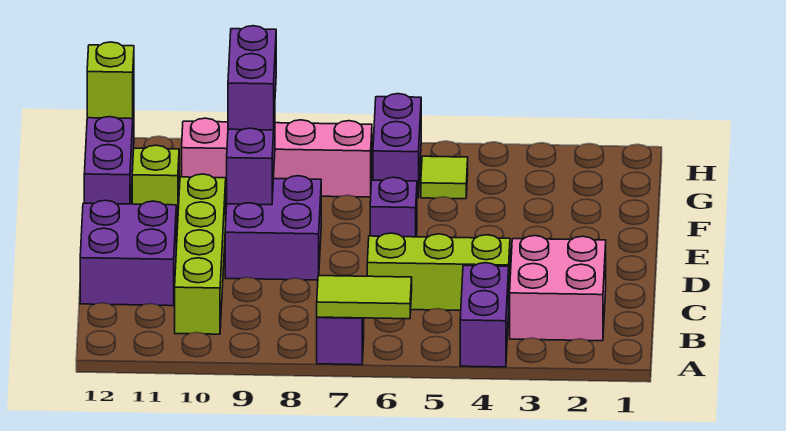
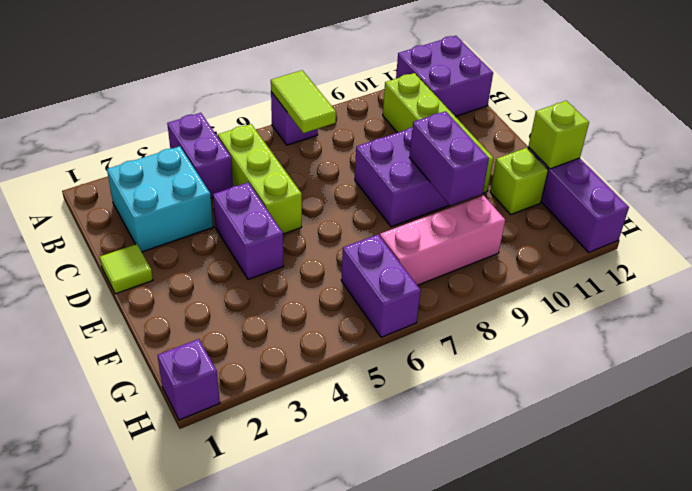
lime tile A6:A7 level 2 -> lime tile A7:B7 level 2
pink brick B2:C3 level 1 -> cyan brick B2:C3 level 1
lime brick C4:C6 level 1 -> lime brick B5:D5 level 1
purple brick C11:D12 level 1 -> purple brick A11:B12 level 1
purple brick E6 level 1 -> purple brick H1 level 1
purple brick F9:G9 level 3 -> purple brick D4:E4 level 1
lime tile G5 level 1 -> lime tile D1 level 1
pink brick G7:G10 level 1 -> pink brick G7:G9 level 1
lime brick H12 level 2 -> lime brick F12 level 2

